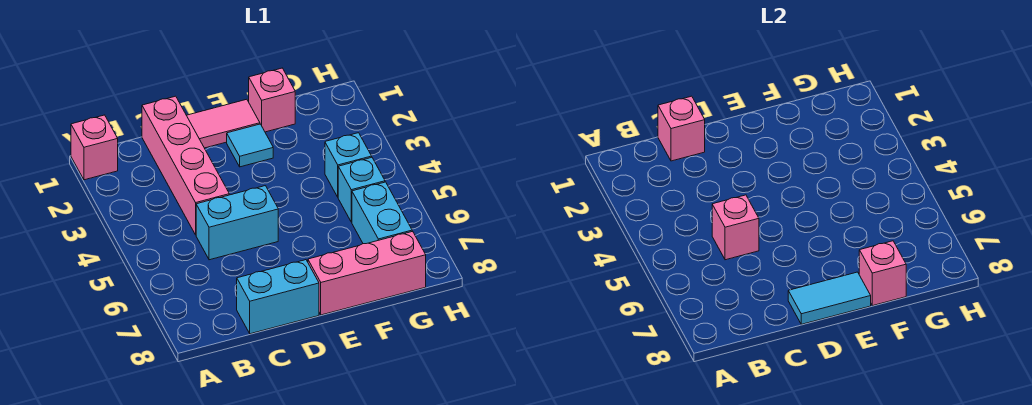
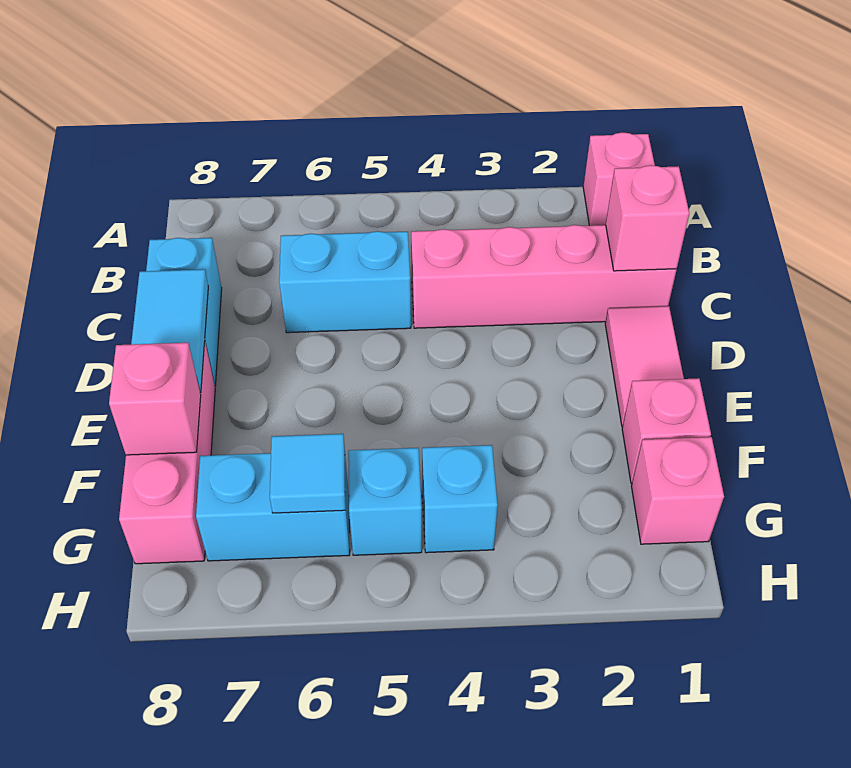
cyan brick C5:D5 level 1 -> cyan brick C5:C6 level 1
pink brick C5 level 2 -> pink brick G1 level 1
cyan tile E2 level 1 -> cyan tile G6 level 2

